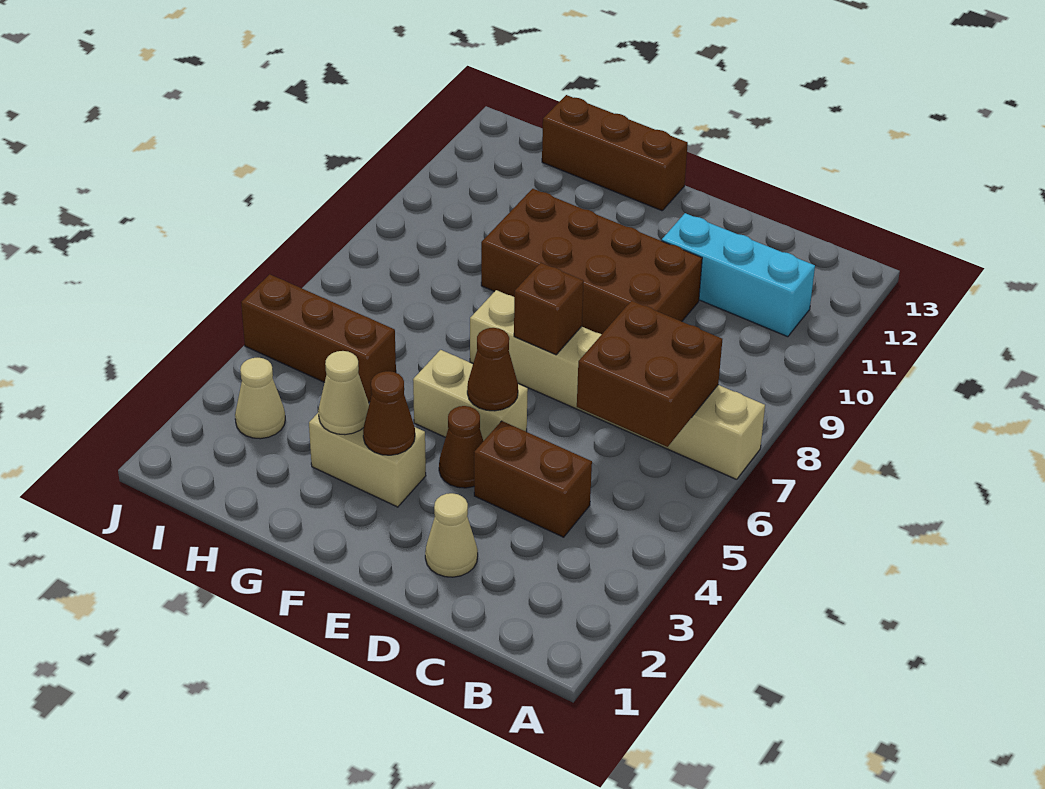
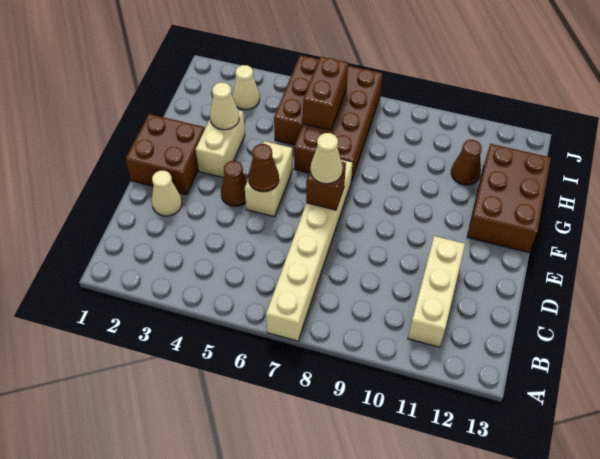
brown brick B6:C7 level 2 -> brown brick E1:F2 level 1
cyan brick B11:D11 level 1 -> tan brick B11:D11 level 1
brown brick C4:D4 level 1 -> brown brick H6:I6 level 2
brown brick D9:G10 level 1 -> brown brick G6:J7 level 1
none -> tan cone E7 level 3
brown cone F3 level 2 -> brown cone H11 level 1
brown brick F13:H13 level 1 -> brown brick F12:H13 level 1

